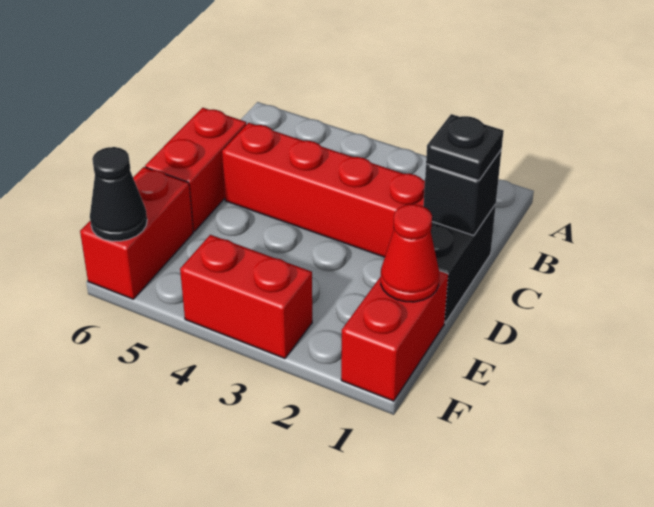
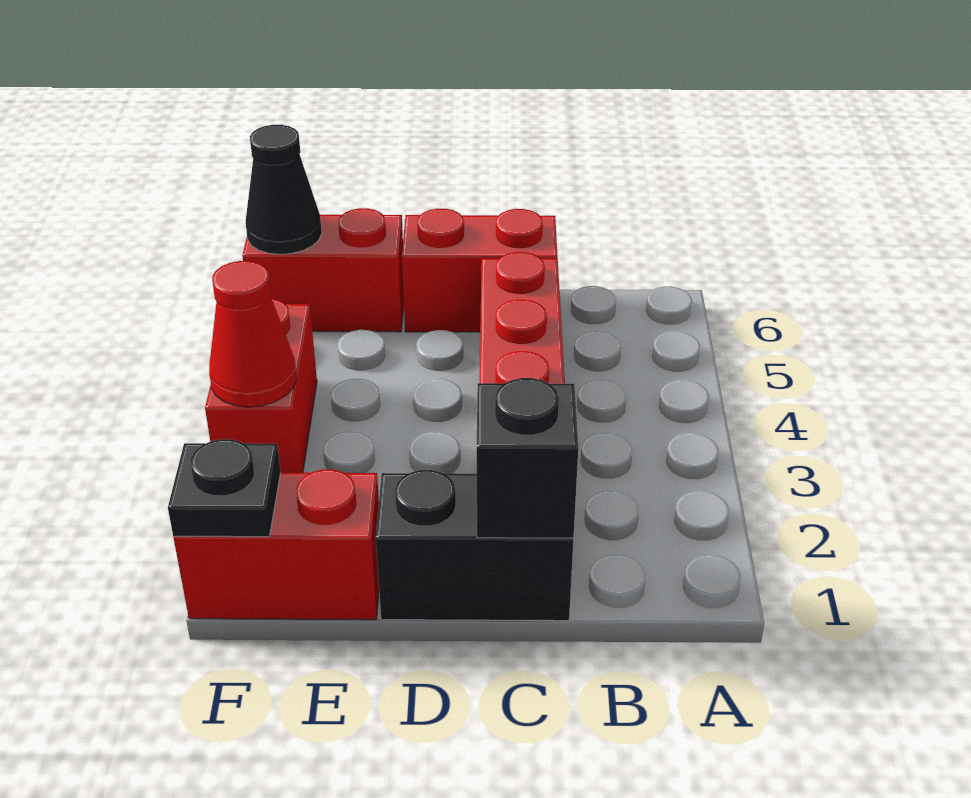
black plate C1 level 3 -> black plate F1 level 2
red cone E1 level 2 -> red cone F3 level 2

